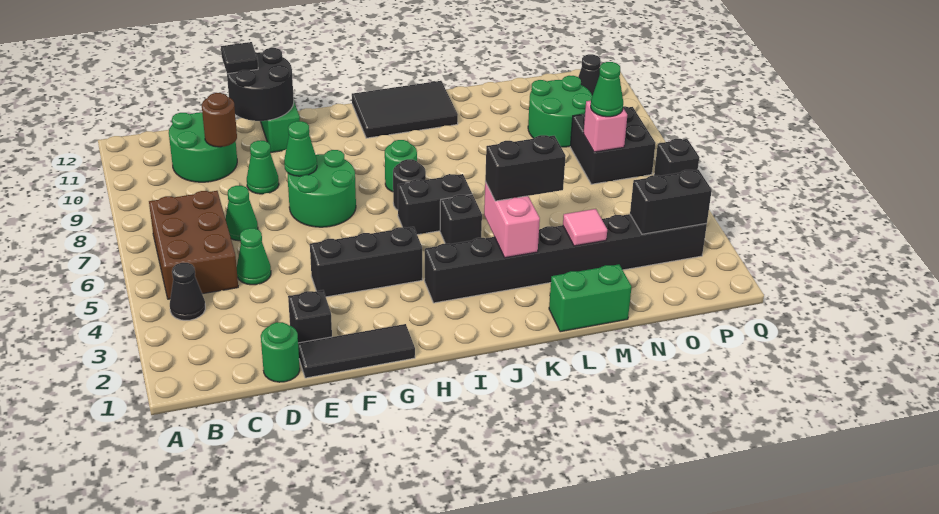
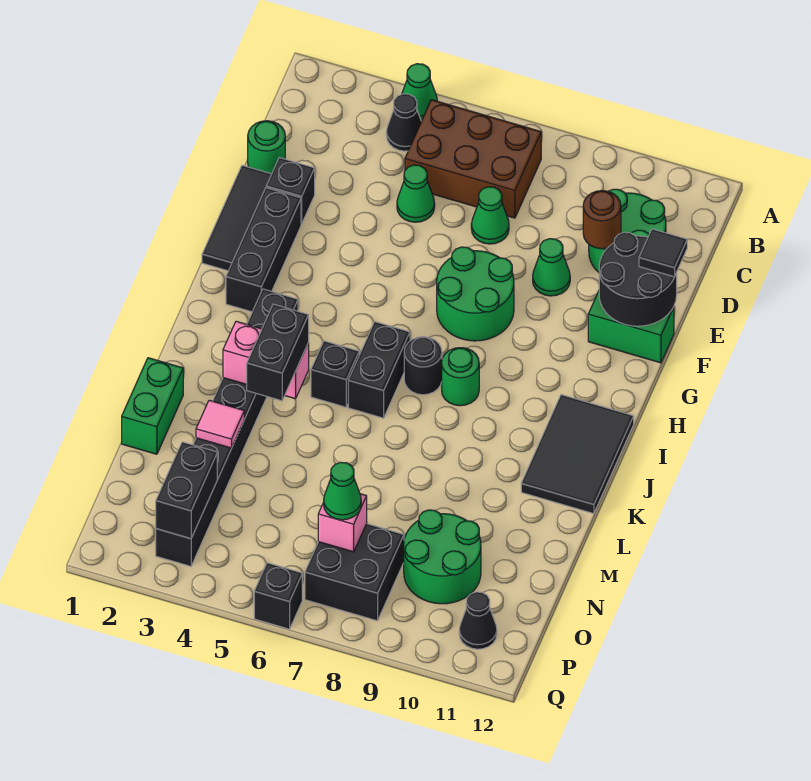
black brick F4:H4 level 1 -> black brick F2:H2 level 1
green cone F8 level 2 -> green cone A4 level 1

